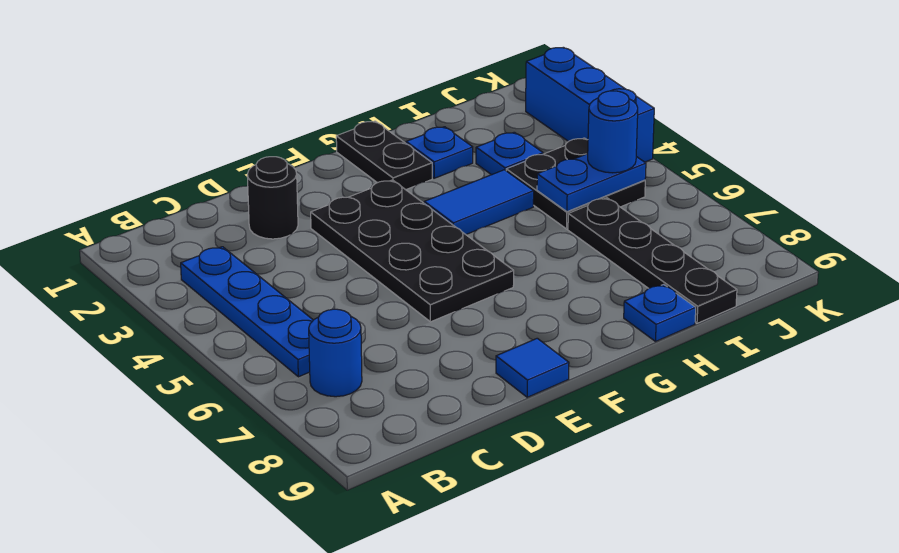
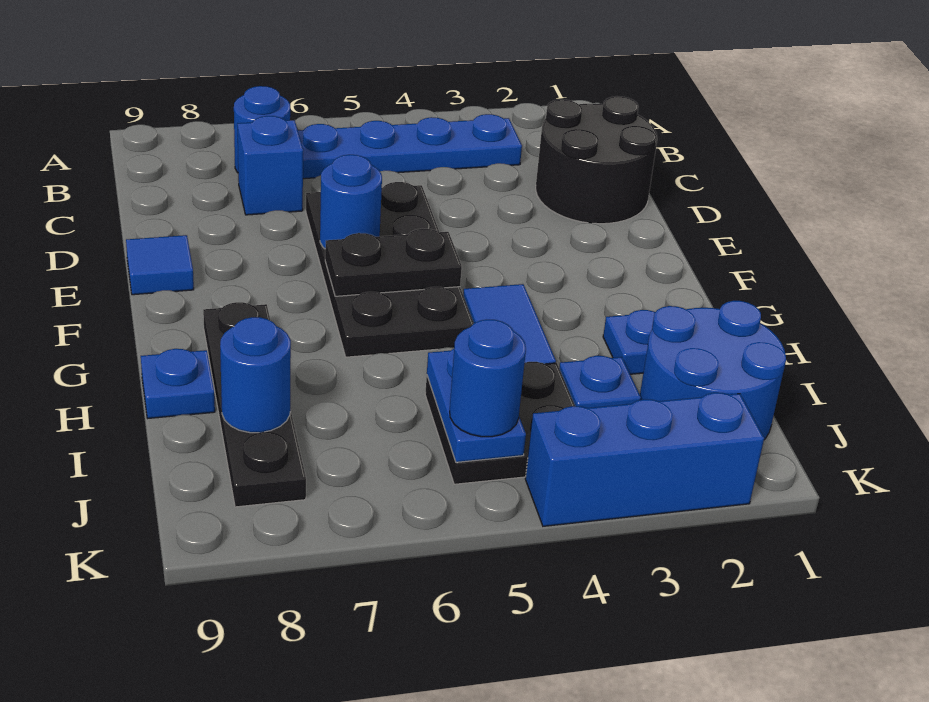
none -> blue brick C7 level 1
black round brick D2 level 1 -> black round brick C1:D2 level 1
black plate E3:F6 level 1 -> black plate D5:G6 level 1
none -> blue round brick E6 level 2
black plate G1:G2 level 1 -> black plate F5:F6 level 2
none -> blue round brick I1:J2 level 1
black plate I6:I9 level 1 -> black plate G8:J8 level 1
none -> blue round brick I8 level 2

